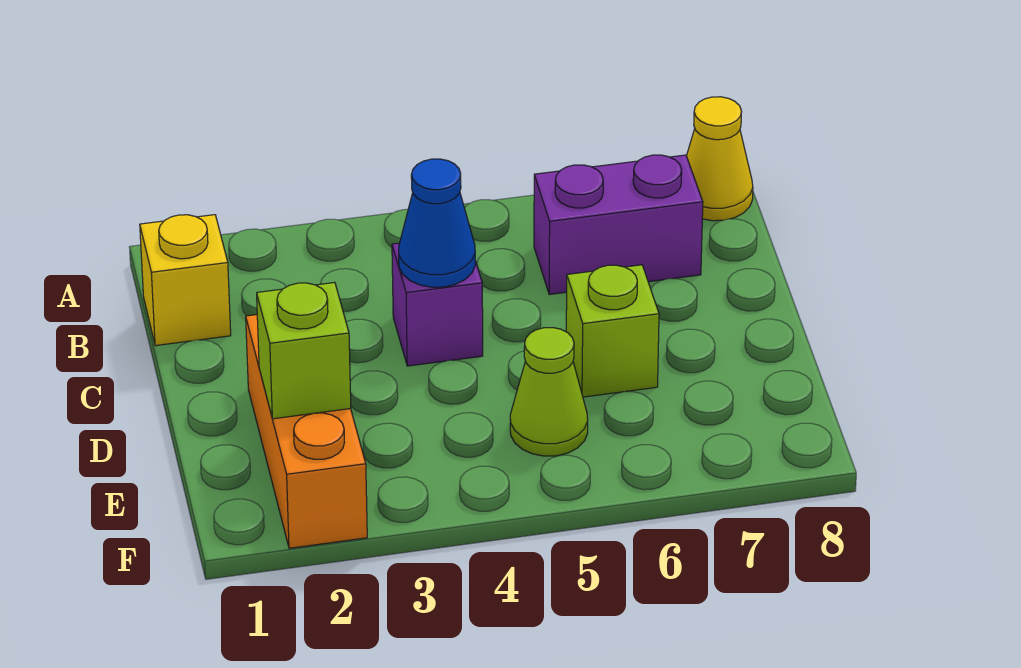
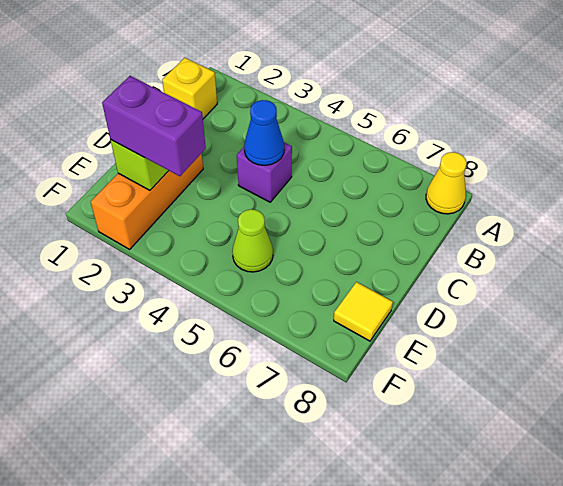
purple brick B6:B7 level 1 -> purple brick E2:E3 level 3
lime brick D6 level 1 -> none
none -> yellow tile E8 level 1

